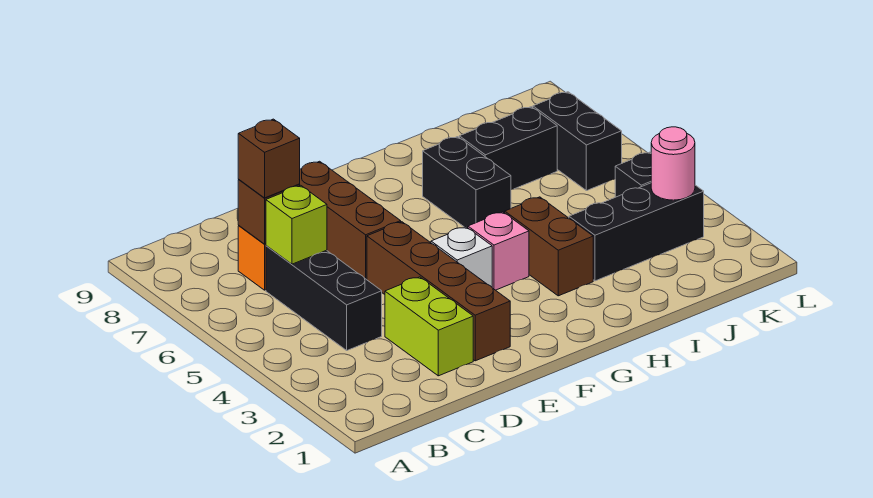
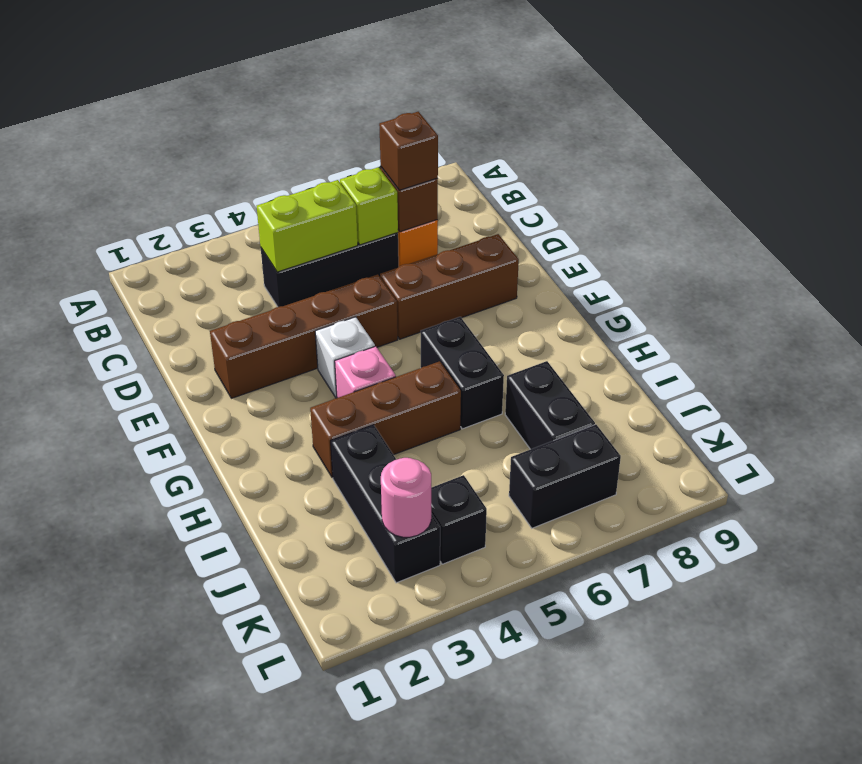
lime brick D2:D3 level 1 -> lime brick C4:C5 level 2
brown brick H3:H4 level 1 -> brown brick H3:H5 level 1
black brick H6:H7 level 1 -> black brick G6:H6 level 1

